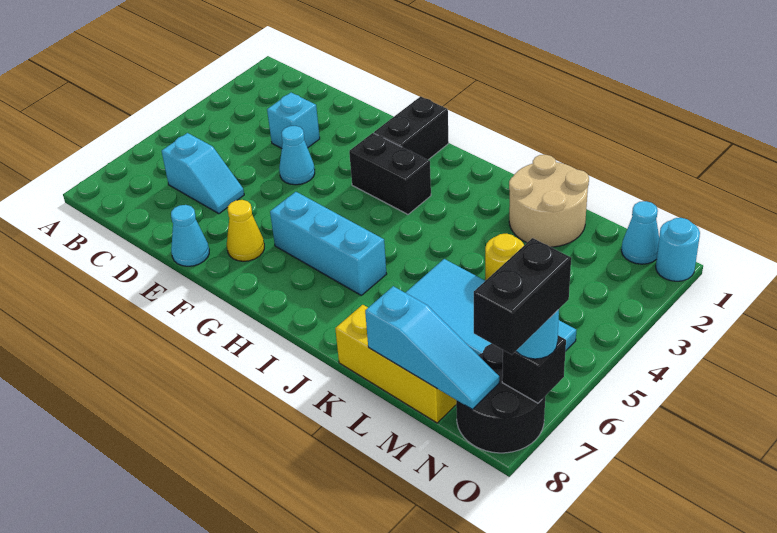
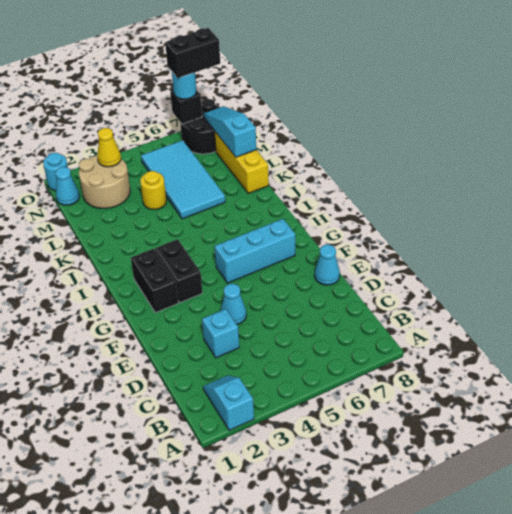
cyan slope C6:D6 level 1 top C -> cyan slope A2:B2 level 1 top A
yellow cone F7 level 1 -> yellow cone N3 level 2
black brick G1:G2 level 1 -> black brick G2:H2 level 1
cyan brick G6:I6 level 1 -> cyan brick G5:G7 level 1
tan round brick K1:L2 level 1 -> tan round brick M2:N3 level 1

